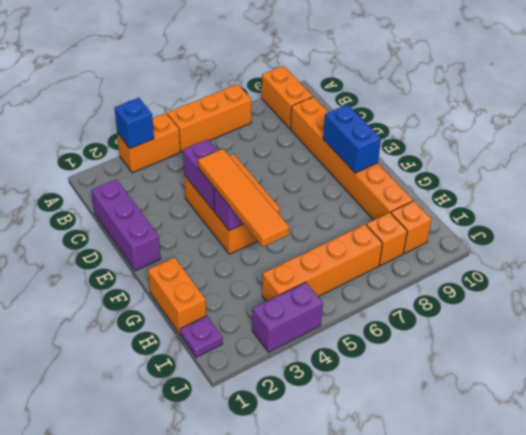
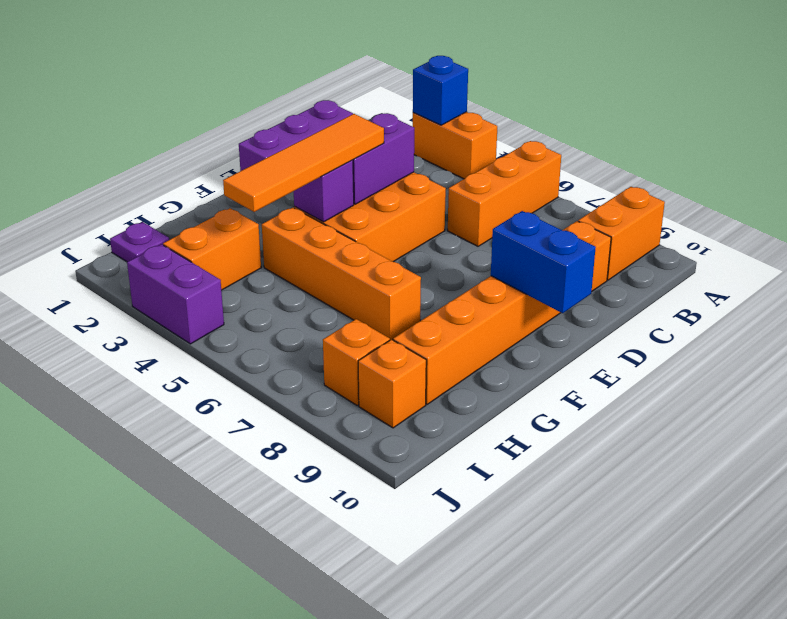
orange brick A5:A7 level 1 -> orange brick A6:C6 level 1
blue brick E9:F9 level 2 -> blue brick E9:E10 level 2
orange brick G1:H1 level 1 -> orange brick H3:I3 level 1
orange brick I4:I7 level 1 -> orange brick G4:G7 level 1

